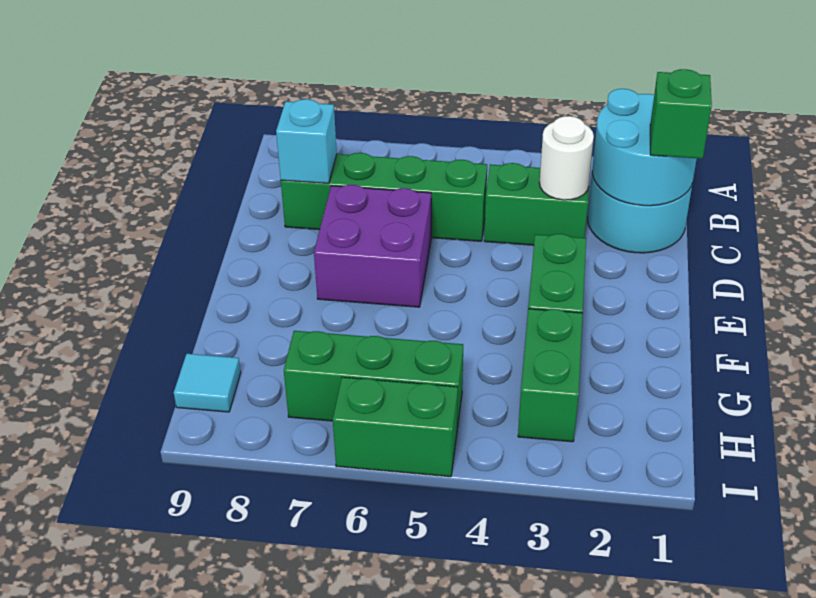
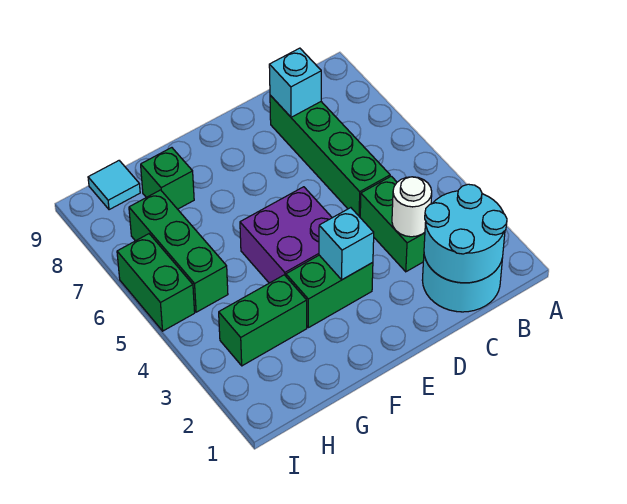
green brick C1 level 3 -> green brick G8 level 1
purple brick D6:E7 level 1 -> purple brick E4:F5 level 1
none -> cyan brick E3 level 2

